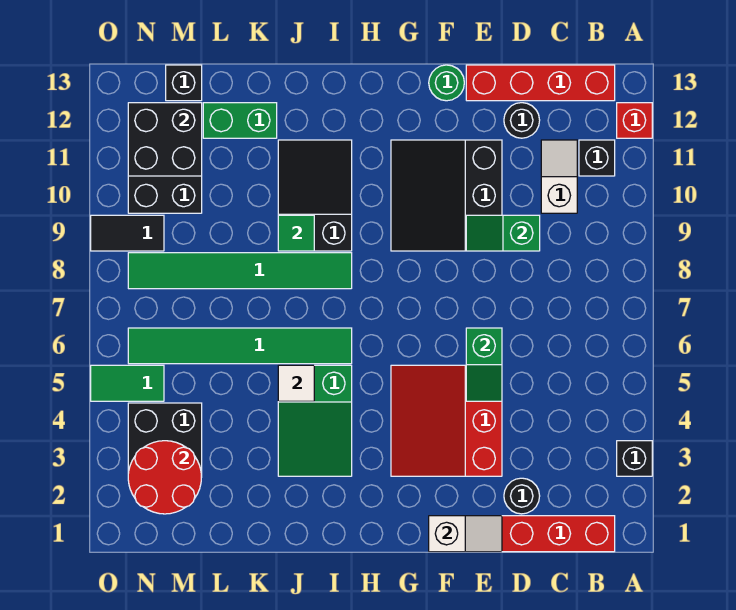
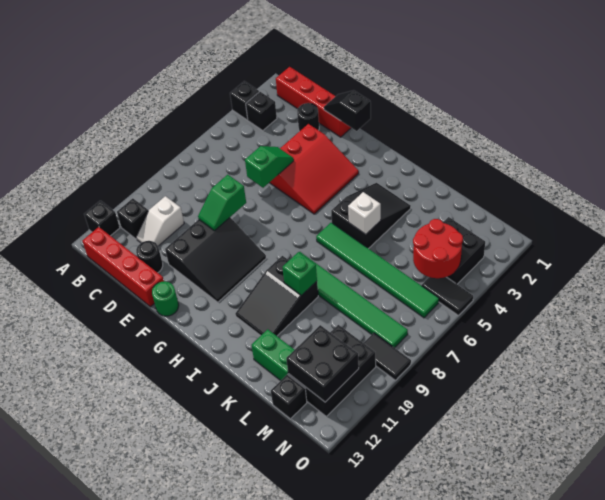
red brick A12 level 1 -> black brick A12 level 1
none -> black brick B3 level 1
green slope D9:E9 level 2 top D -> green slope E8:E9 level 2 top 8
white slope E1:F1 level 2 top F -> black slope E1:F1 level 2 top F
green slope I3:J5 level 1 top 5 -> black slope I3:J5 level 1 top 5
white tile J5 level 2 -> white brick J5 level 2
green tile J9 level 2 -> green brick J9 level 2
red round brick M2:N3 level 2 -> red round brick M4:N5 level 2
green tile N5:O5 level 1 -> black tile N5:O5 level 1

